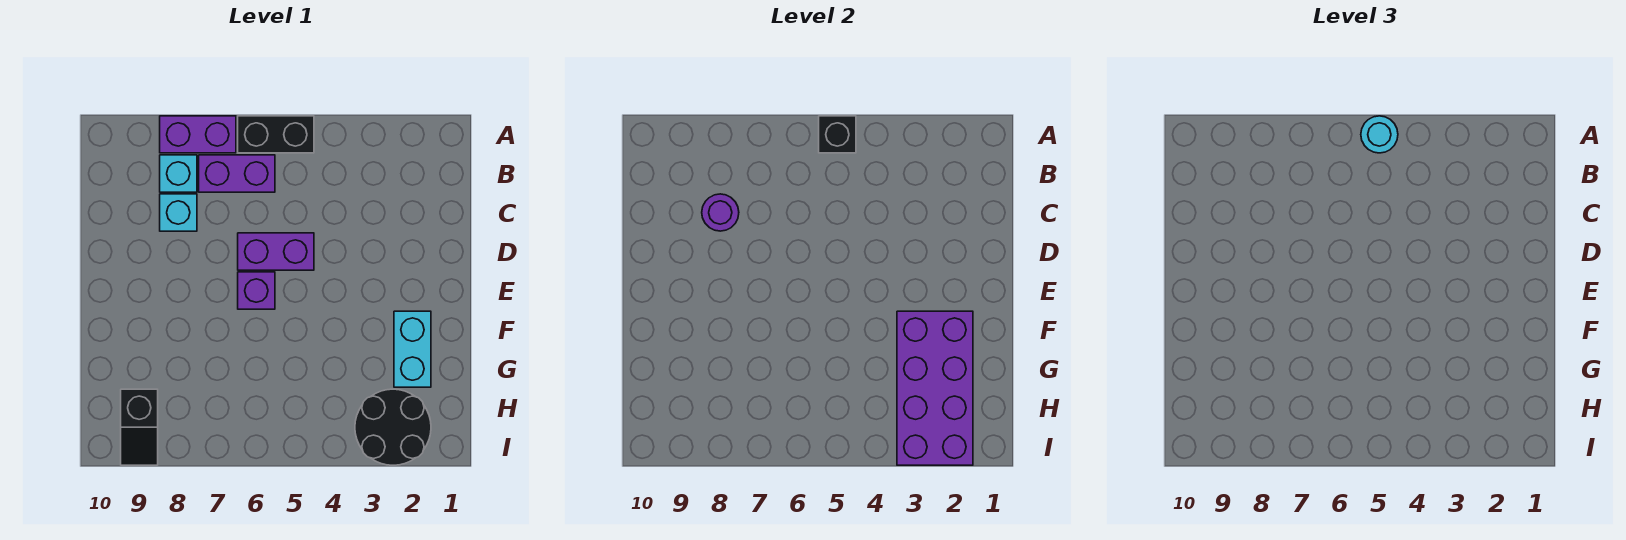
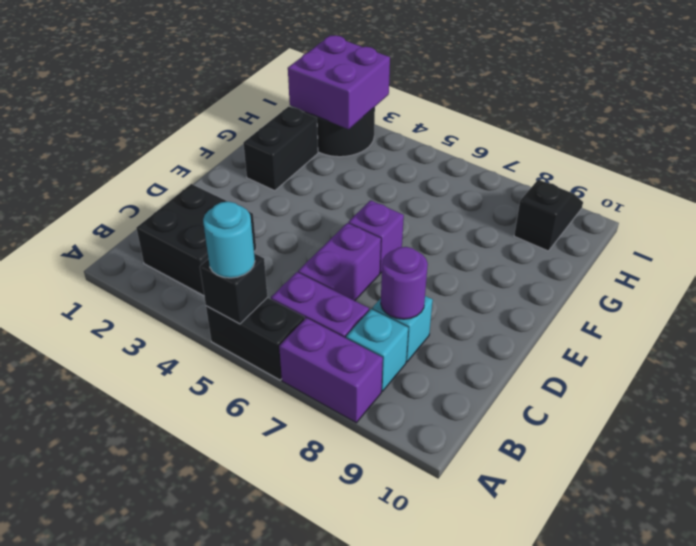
none -> black brick B2:C3 level 1
purple brick D5:D6 level 1 -> purple brick C6:D6 level 1
cyan brick F2:G2 level 1 -> black brick F2:G2 level 1
purple brick F2:I3 level 2 -> purple brick H2:I3 level 2

